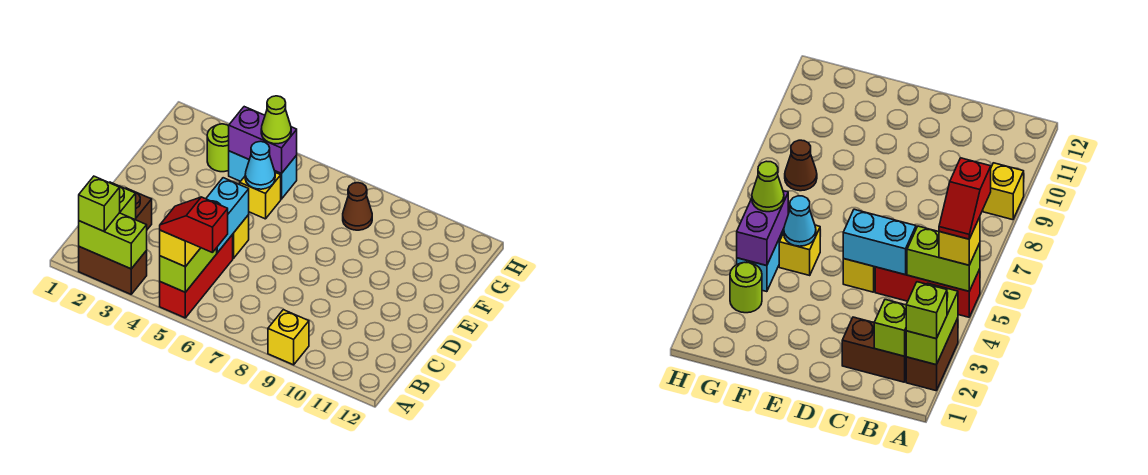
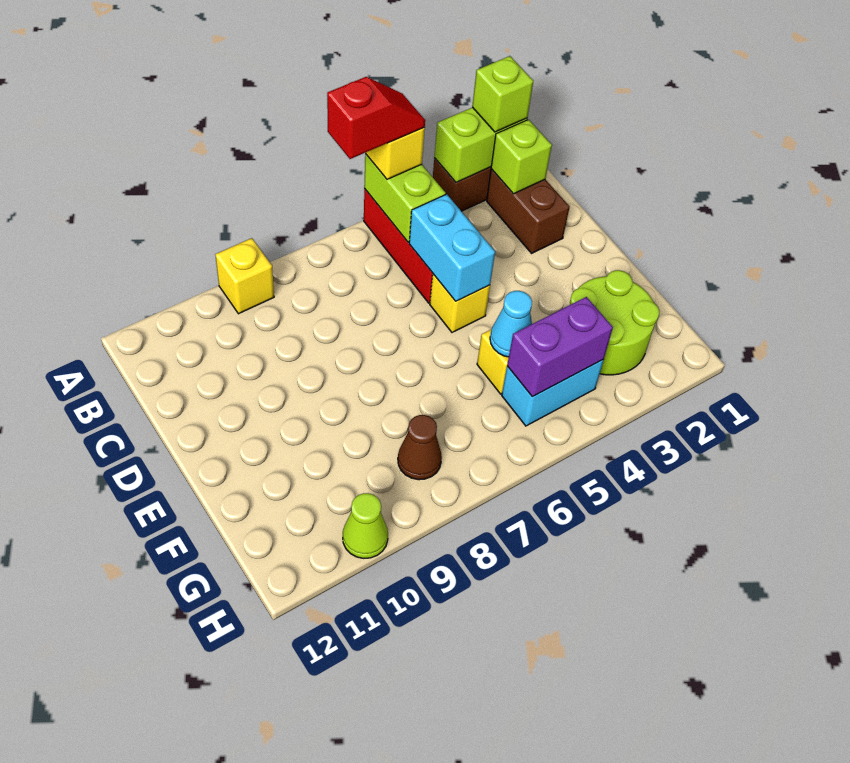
lime round brick G3 level 1 -> lime round brick F2:G3 level 1
lime cone G5 level 3 -> lime cone H10 level 1

